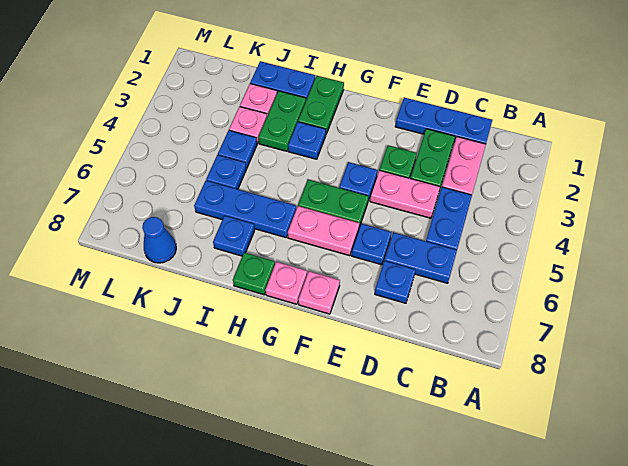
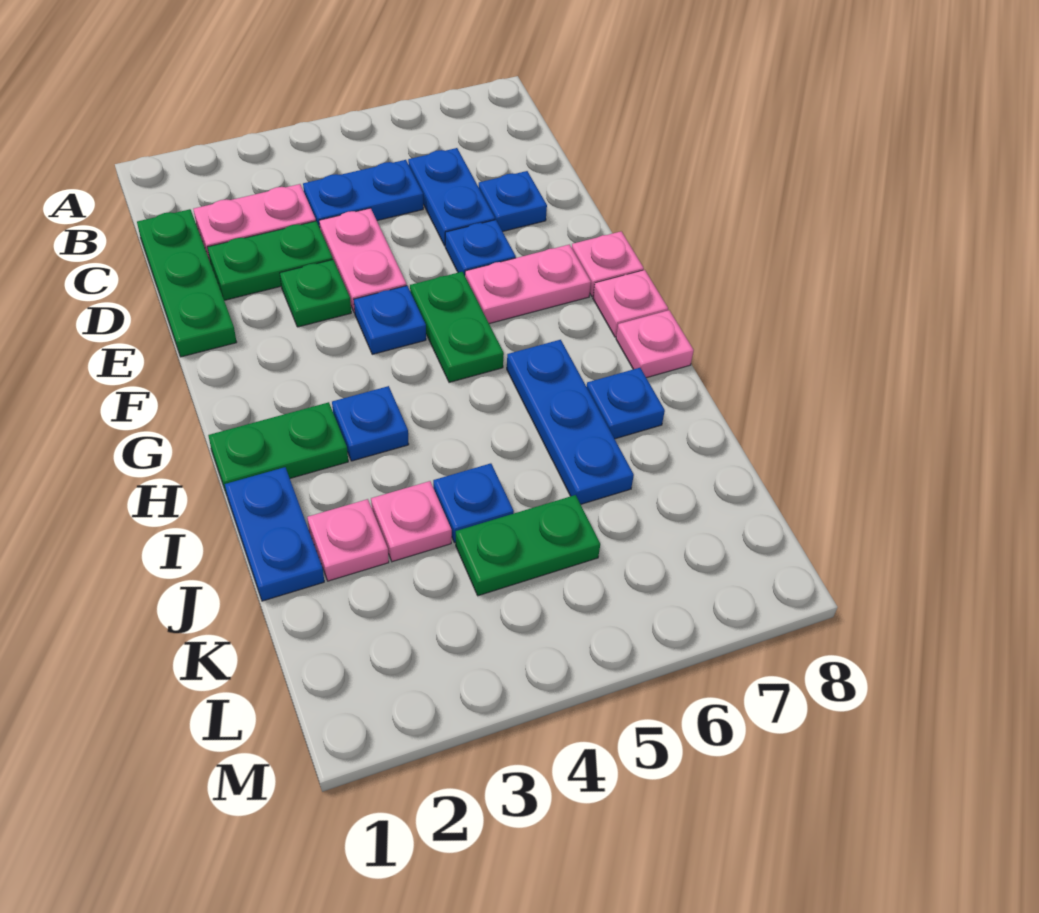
blue plate C1:E1 level 1 -> green plate C1:E1 level 1
pink plate F6:G6 level 1 -> pink plate F6:F7 level 1
green plate H8 level 1 -> pink plate H8 level 1
green plate I2:I3 level 1 -> green plate K4:K5 level 1
blue plate J5 level 1 -> none
blue cone K8 level 1 -> none

